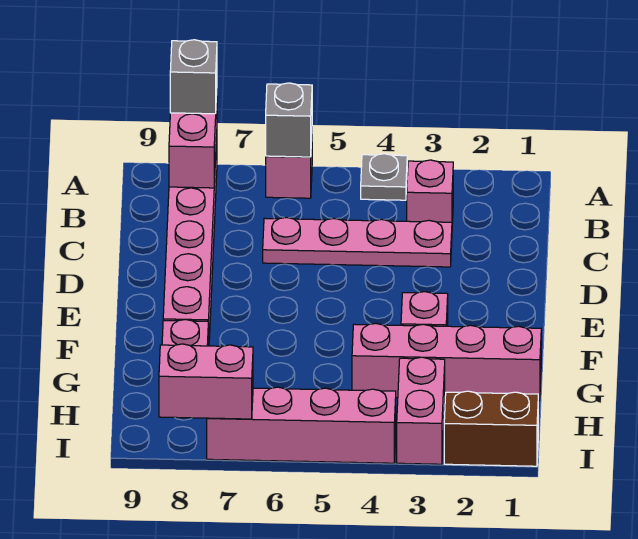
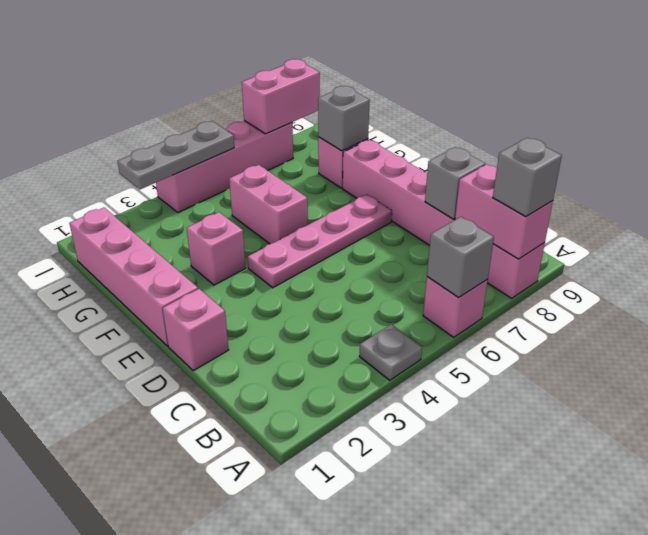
pink brick B3 level 1 -> pink brick D1 level 1
pink plate C3:C6 level 1 -> pink plate E4:E7 level 1
none -> grey brick C8 level 2
pink brick G1:G4 level 1 -> pink brick E1:H1 level 1
none -> grey brick G8 level 2
pink brick H3:I3 level 1 -> pink brick F5:G5 level 1
brown brick I1:I2 level 1 -> none
none -> grey plate I3:I5 level 2

